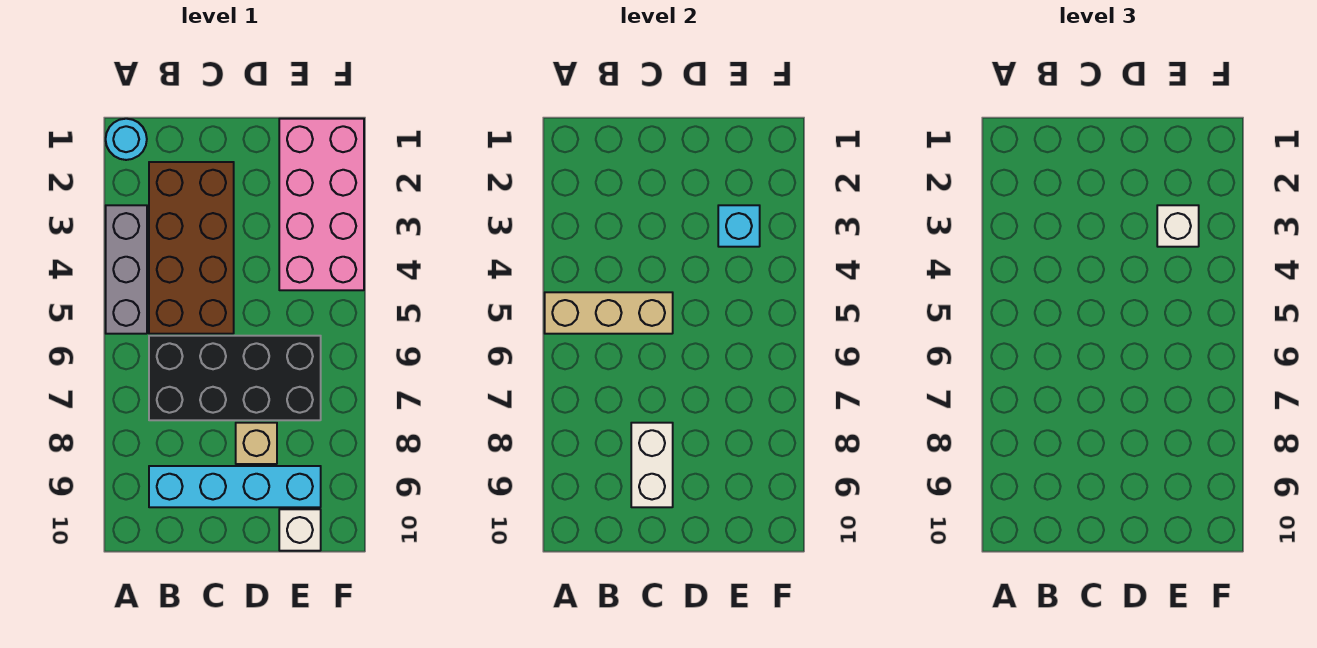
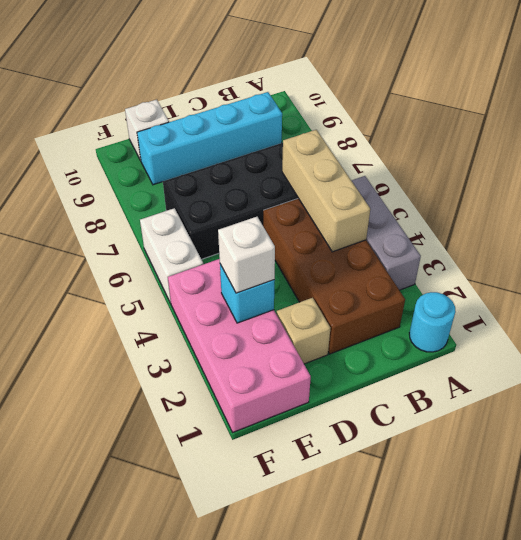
tan brick A5:C5 level 2 -> tan brick B4:B6 level 2
white brick C8:C9 level 2 -> white brick F5:F6 level 1
tan brick D8 level 1 -> tan brick D2 level 1

